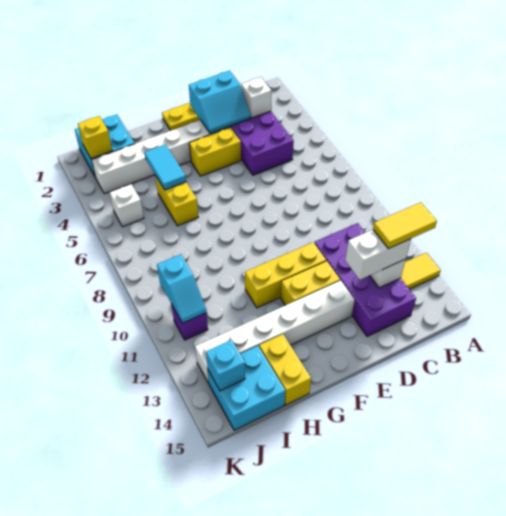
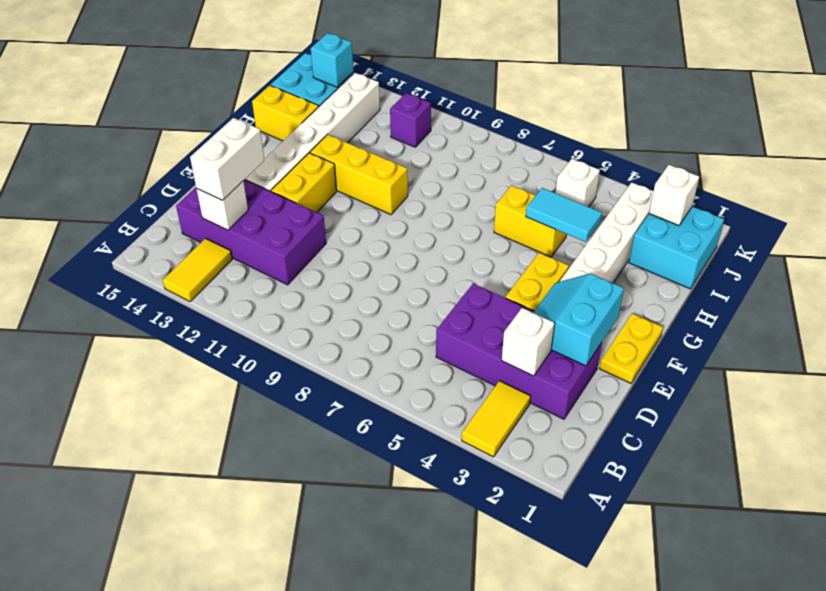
yellow tile B13:C13 level 4 -> yellow tile A3:B3 level 1
yellow brick E11:G11 level 1 -> yellow brick G10:G12 level 1
yellow brick J2 level 2 -> white brick J2 level 2
cyan slope J10:J11 level 2 top 10 -> none

